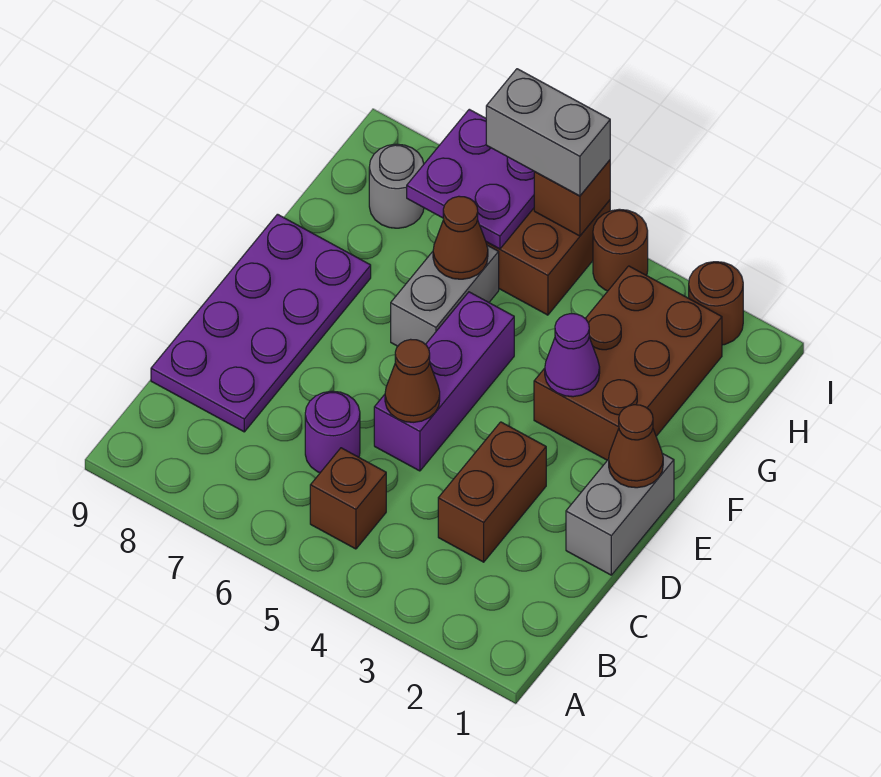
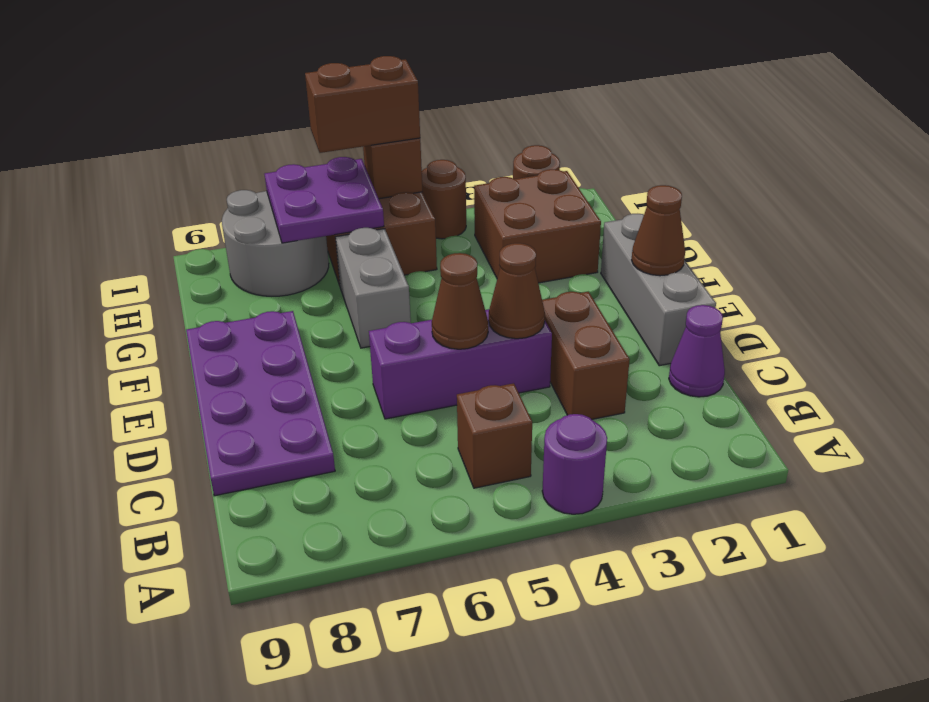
purple round brick C6 level 1 -> purple round brick A4 level 1
grey brick D1:E1 level 1 -> grey brick D1:F1 level 1
purple brick D5:F5 level 1 -> purple brick D4:D6 level 1
brown brick F2:H3 level 1 -> brown brick G2:H3 level 1
purple cone F3 level 2 -> purple cone C1 level 1
brown cone G6 level 2 -> brown cone D4 level 2
grey round brick H8 level 1 -> grey round brick H7:I8 level 1
grey brick I5:I6 level 3 -> brown brick I5:I6 level 3

